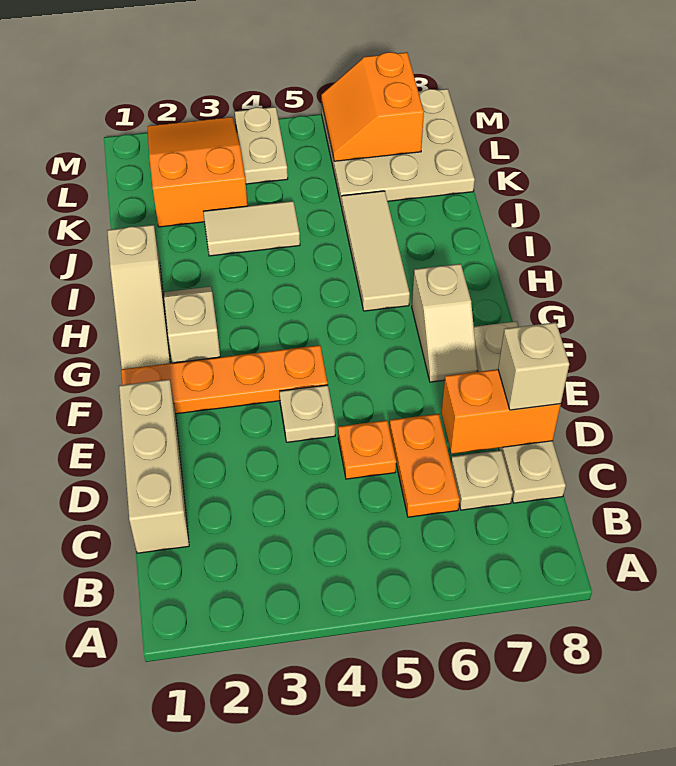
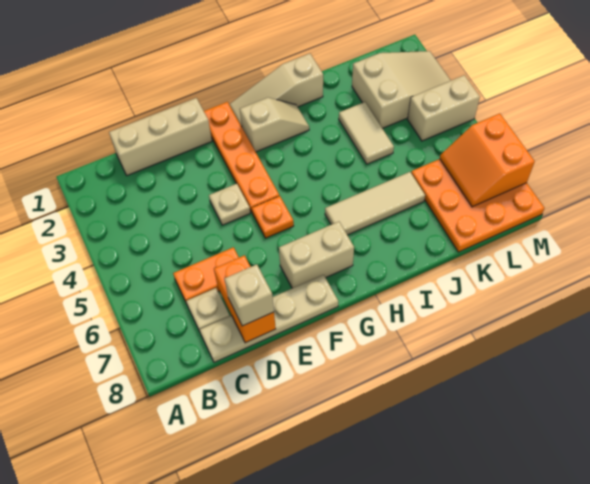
orange plate D5 level 1 -> orange plate F5 level 1
tan slope F7:G7 level 1 top G -> tan brick F7:G7 level 1
orange slope K2:M3 level 1 top K -> tan slope K2:M3 level 1 top K
tan plate K6:M8 level 1 -> orange plate K6:M8 level 1
tan plate L4:M4 level 1 -> tan brick L4:M4 level 1
orange slope L6:M7 level 2 top 7 -> orange slope L6:M7 level 2 top M

